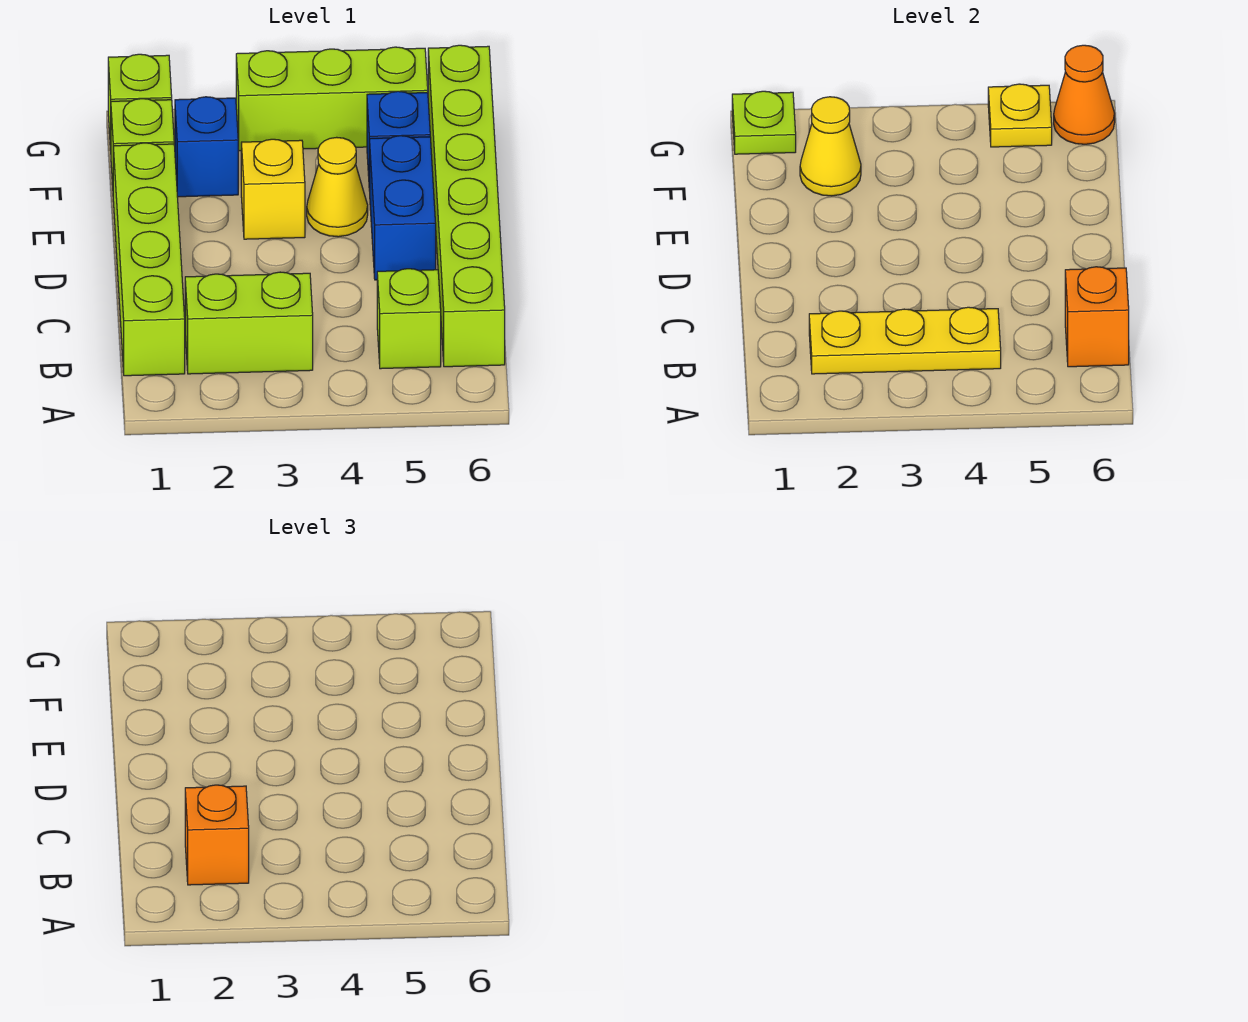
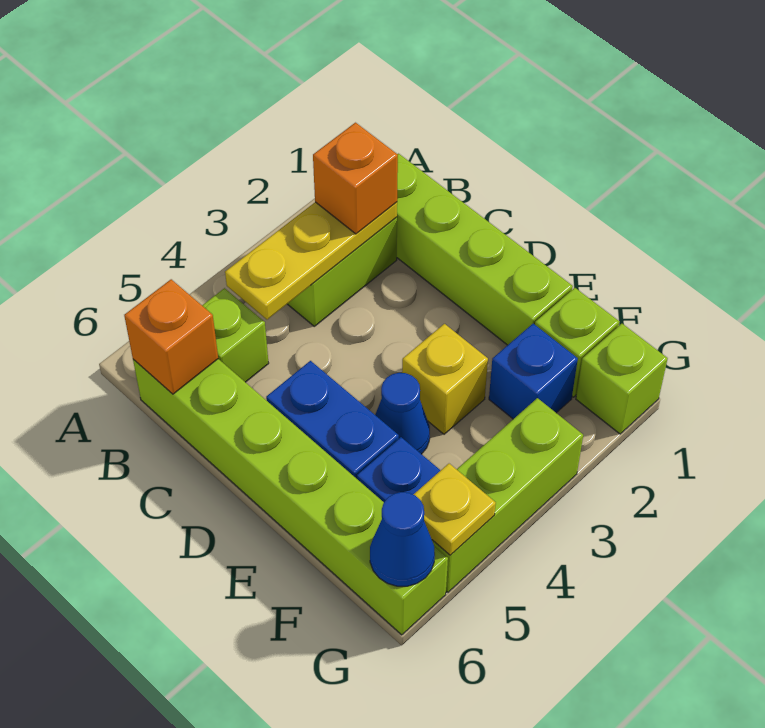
yellow cone E4 level 1 -> blue cone E4 level 1
yellow cone F2 level 2 -> none
lime plate G1 level 2 -> none
orange cone G6 level 2 -> blue cone G6 level 2

